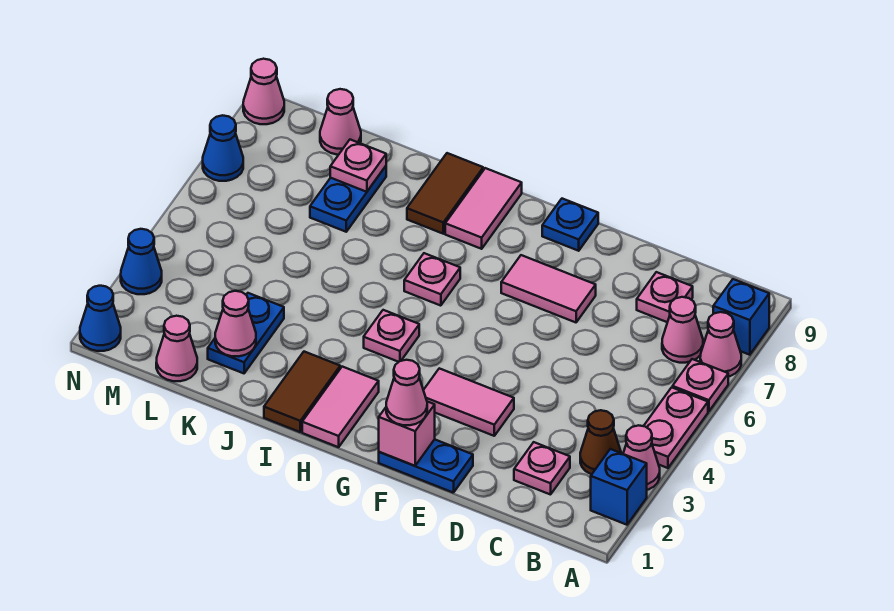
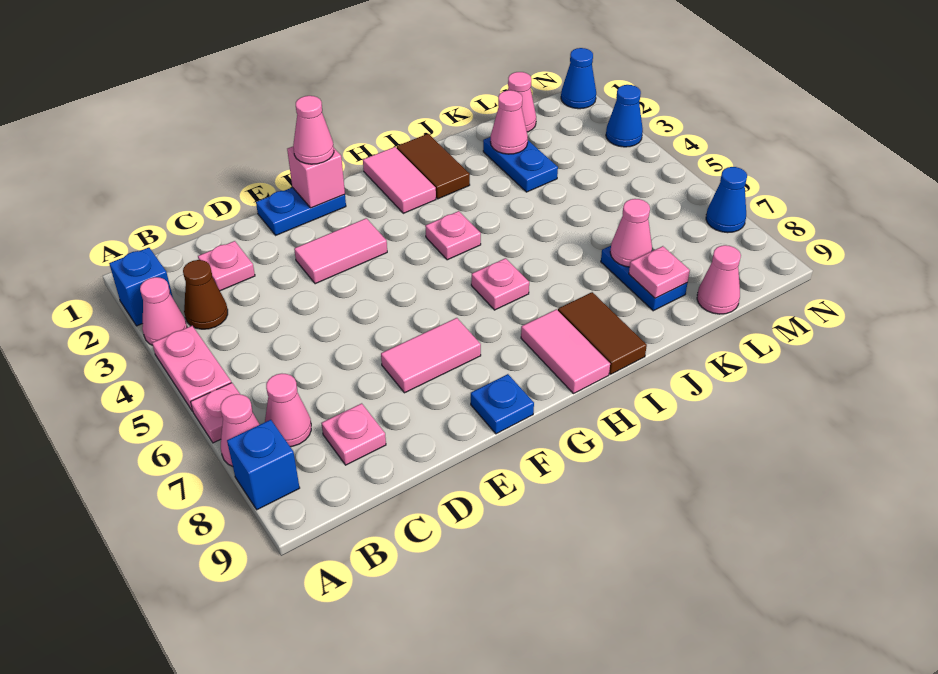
pink cone N9 level 1 -> pink cone K7 level 2

